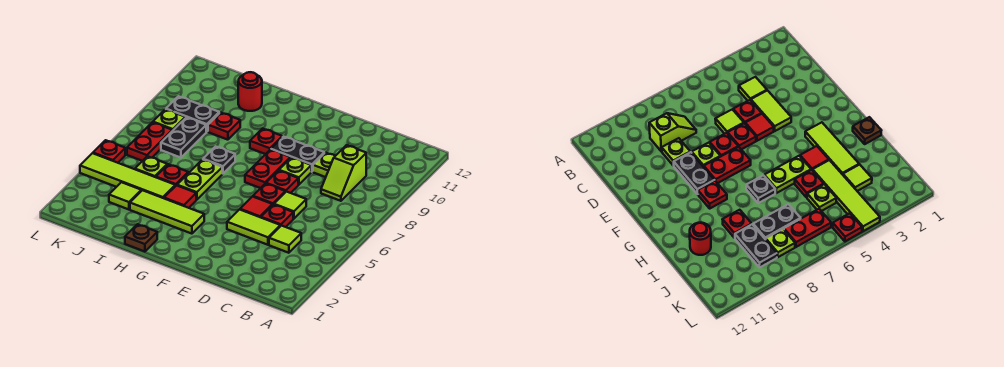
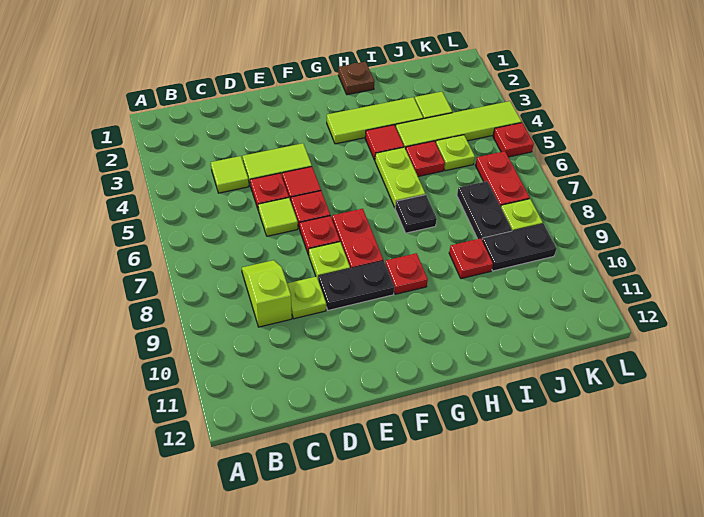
red round brick I11 level 1 -> none

